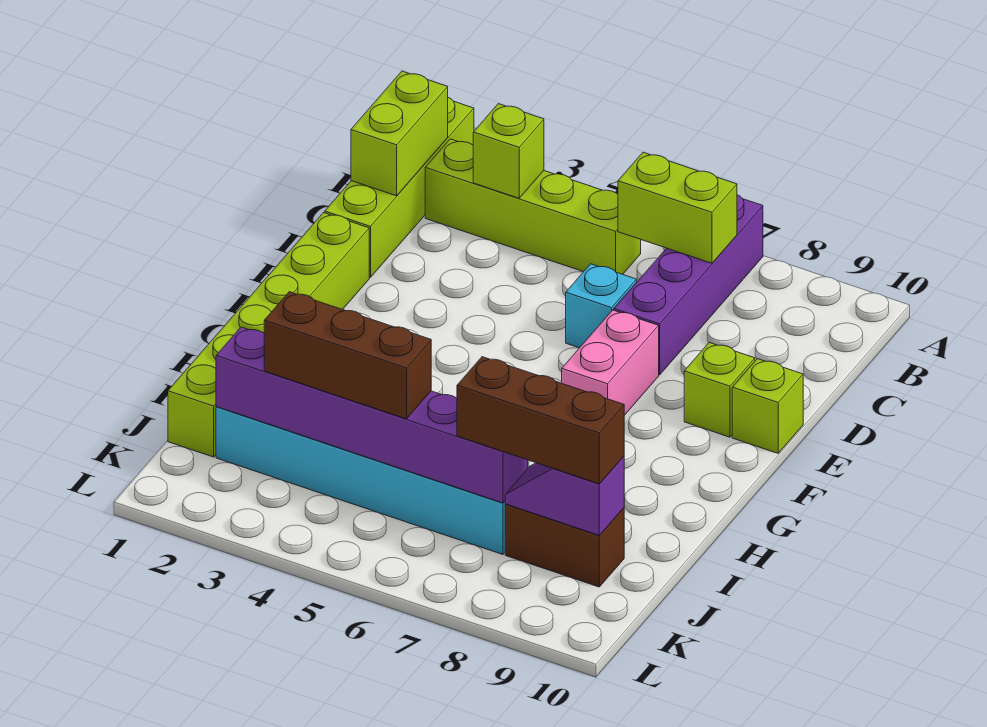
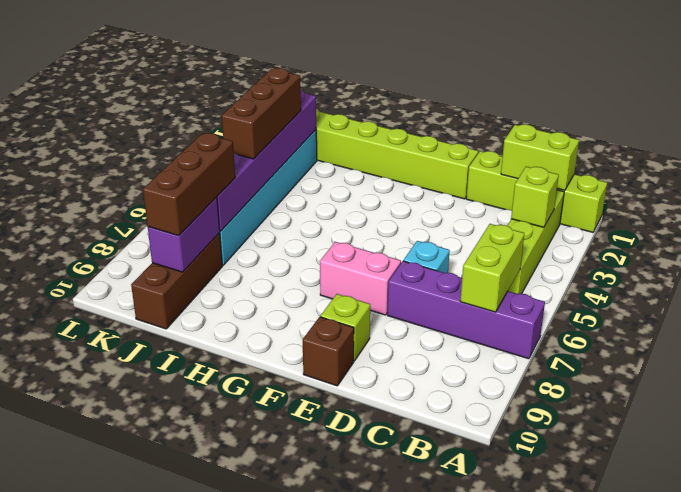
lime brick E10 level 1 -> brown brick E10 level 1
brown brick J8:J9 level 1 -> brown brick J8:J10 level 1
purple slope J8:J9 level 2 top 9 -> purple brick J8:J9 level 2

